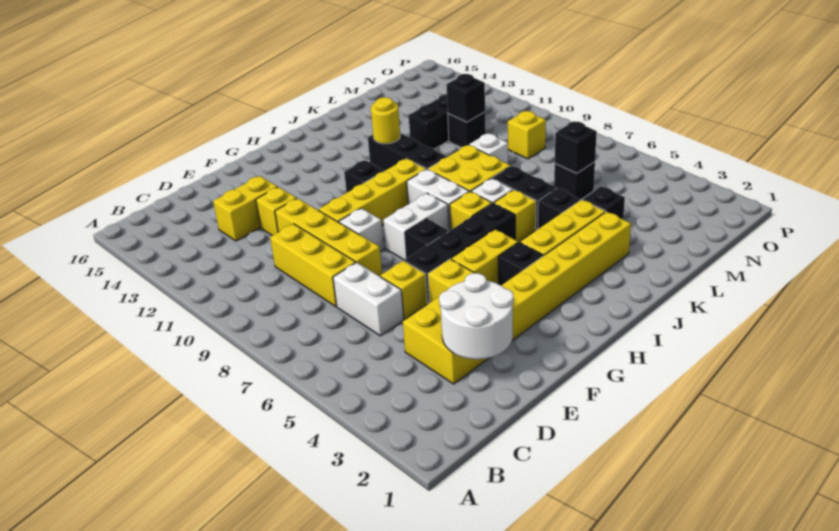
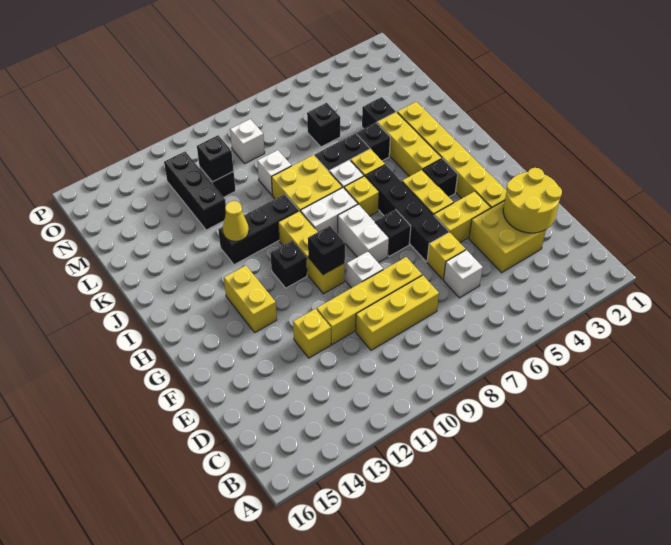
white round brick D2:E3 level 2 -> yellow round brick D2:E3 level 2
white brick D6:D7 level 1 -> white brick D6 level 1
yellow brick D13:E13 level 1 -> yellow brick G13:H13 level 1
yellow brick F10:I10 level 1 -> yellow brick G10:I10 level 1
yellow round brick J12 level 2 -> yellow cone J12 level 2
black brick M6 level 2 -> black brick G10 level 2
yellow brick N9 level 1 -> white brick N9 level 1

